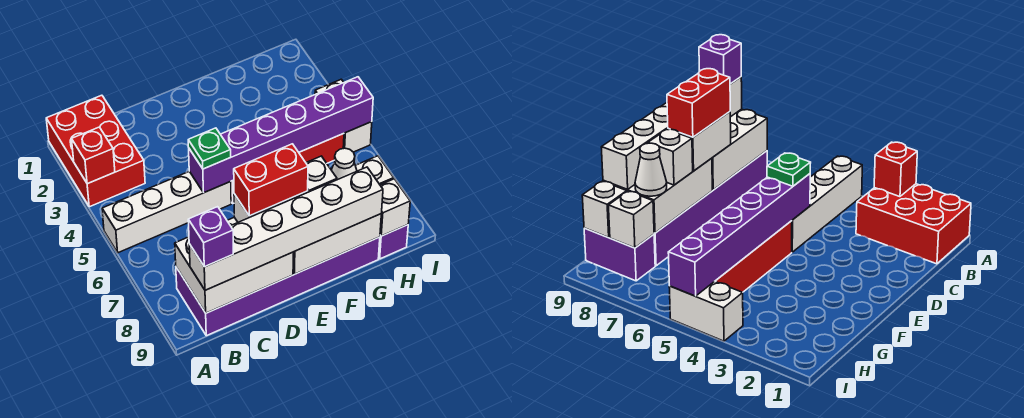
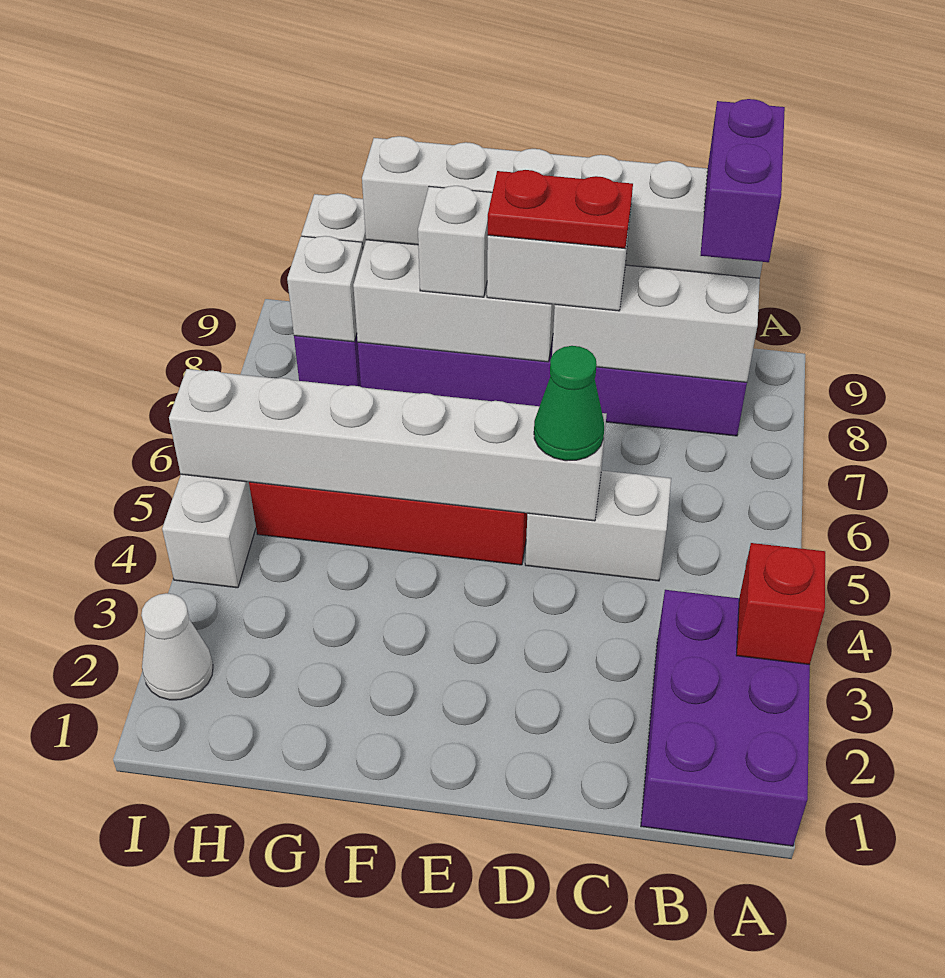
red brick A1:B3 level 1 -> purple brick A1:B3 level 1
white brick A5:D5 level 1 -> white brick C5:D5 level 1
purple brick B9 level 4 -> purple brick B8:B9 level 4
purple brick D5:I5 level 2 -> white brick D5:I5 level 2
green plate D5 level 3 -> green cone D5 level 3
red brick D8:E8 level 4 -> red plate D8:E8 level 4
white cone G8 level 3 -> white cone I2 level 1

